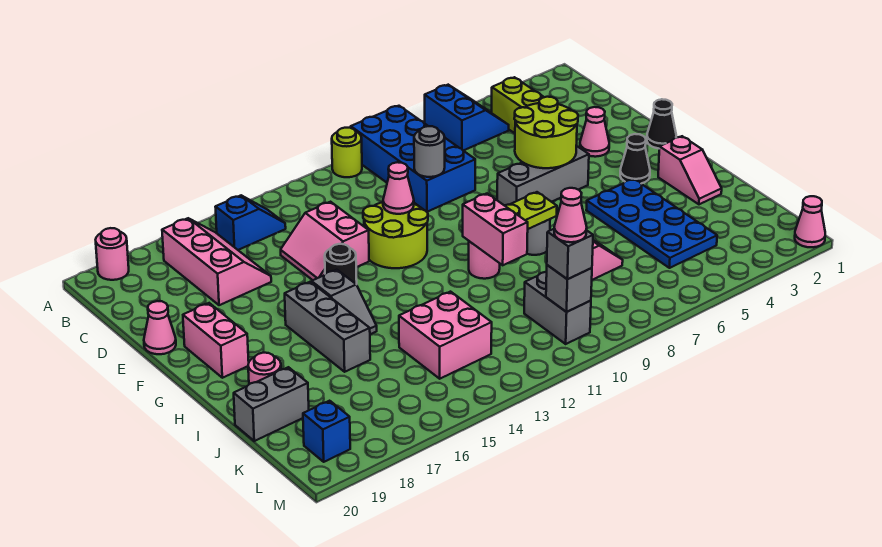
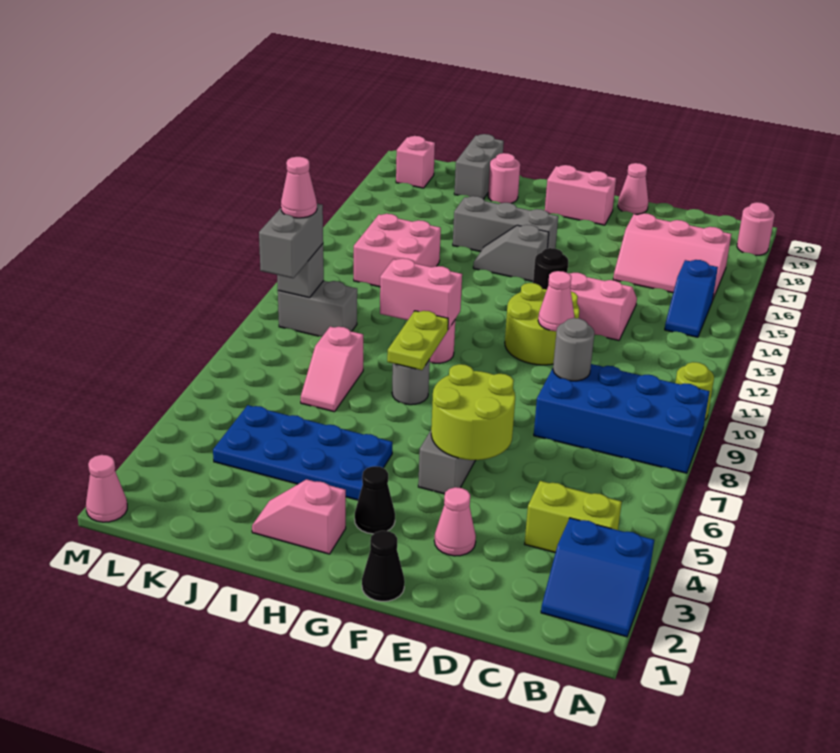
blue slope A5:B6 level 1 top 6 -> blue slope A2:B3 level 1 top 3
grey brick L10 level 3 -> grey brick L9:L10 level 3
blue brick L19 level 1 -> pink brick L19 level 1

